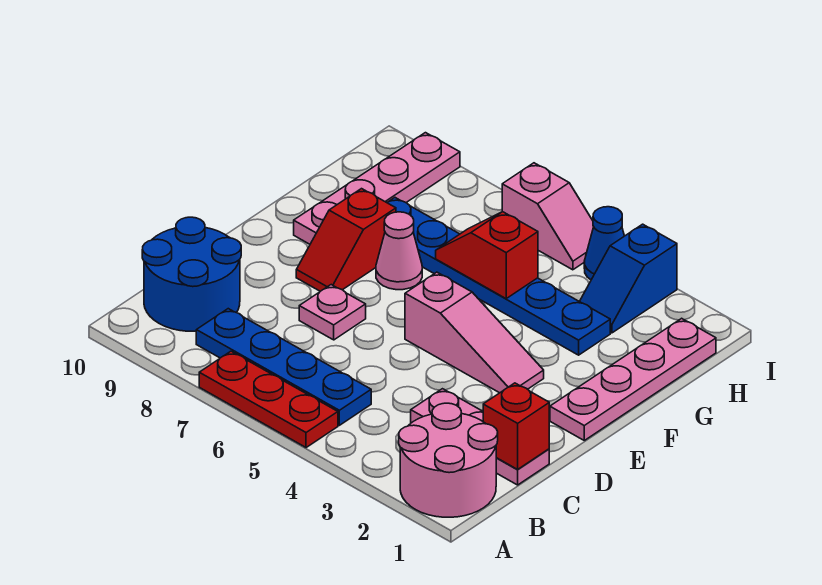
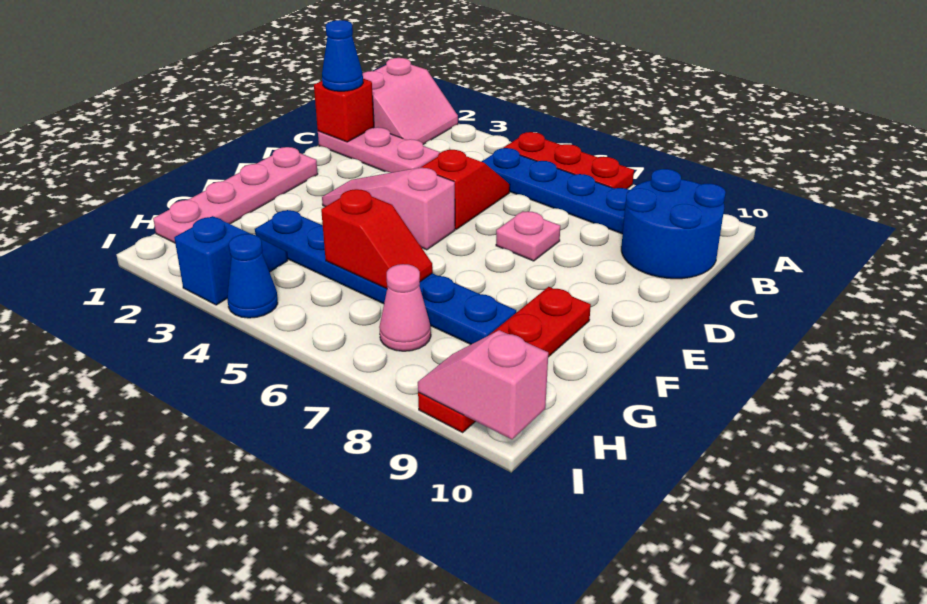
pink round brick A1:B2 level 1 -> pink slope A1:B2 level 1 top 1
none -> blue cone C1 level 3
red slope E8:F8 level 1 top F -> red slope C5:D5 level 1 top D
pink cone F7 level 1 -> pink cone H7 level 1
pink plate F9:I9 level 1 -> red plate F9:I9 level 1
pink slope I5:I6 level 1 top 6 -> pink slope I9:I10 level 2 top 10

